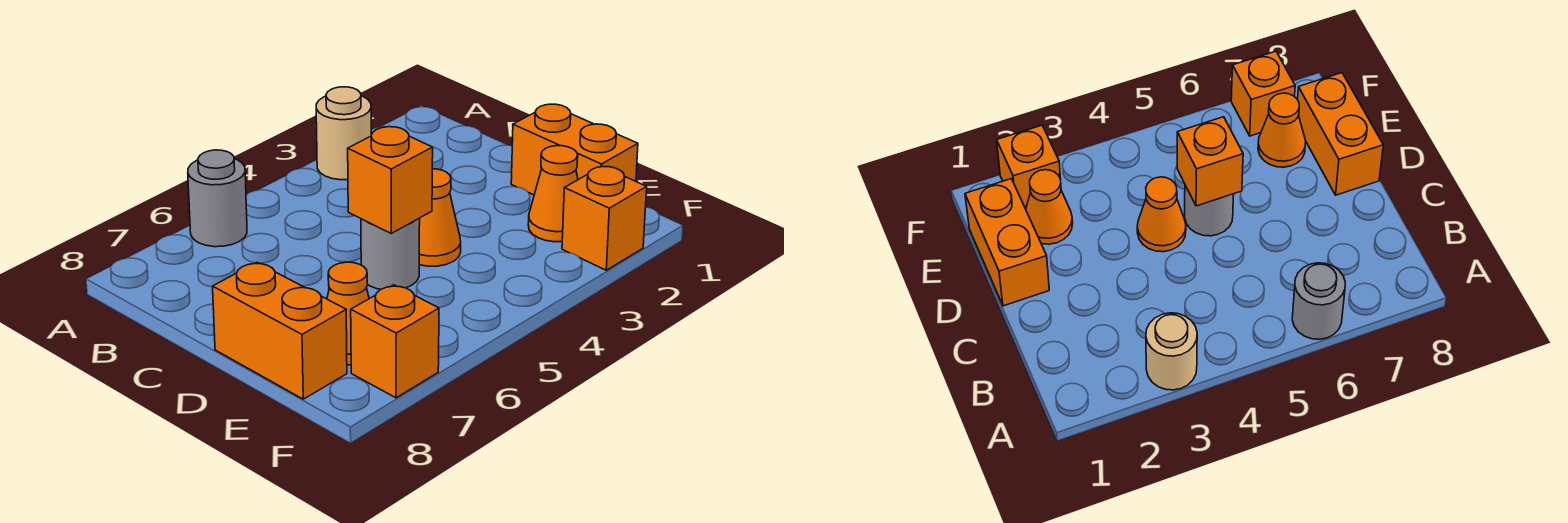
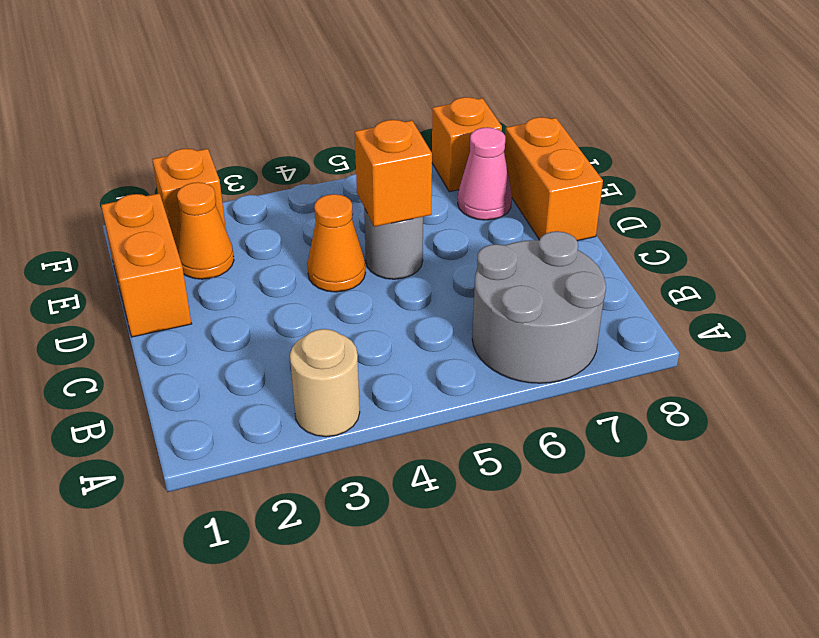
grey round brick A6 level 1 -> grey round brick A6:B7 level 1
orange cone E7 level 1 -> pink cone E7 level 1

